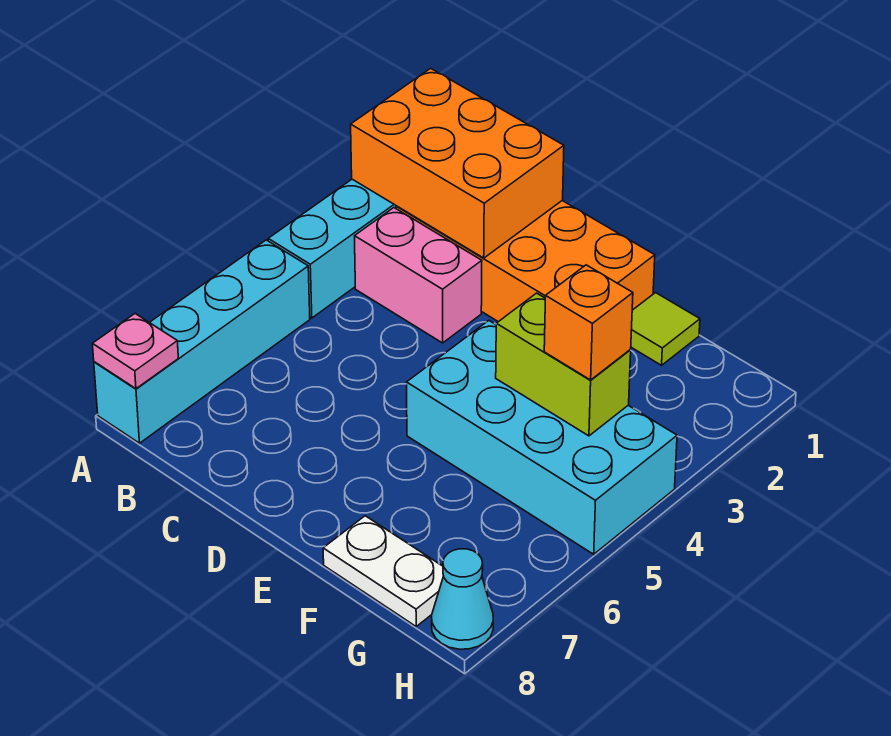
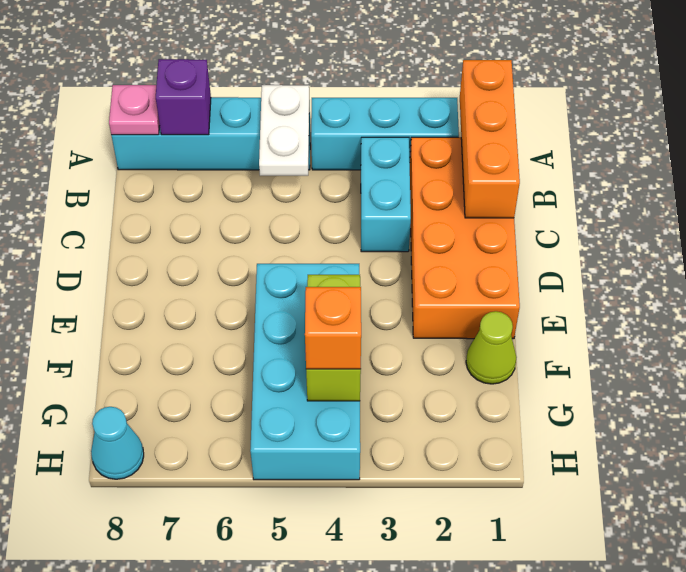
orange brick A1:C2 level 2 -> orange brick A1:C1 level 2
none -> purple brick A7 level 2
pink brick B3:C3 level 1 -> cyan brick B3:C3 level 1
lime tile F1 level 1 -> lime cone F1 level 1
white plate F8:G8 level 1 -> white plate A5:B5 level 2

